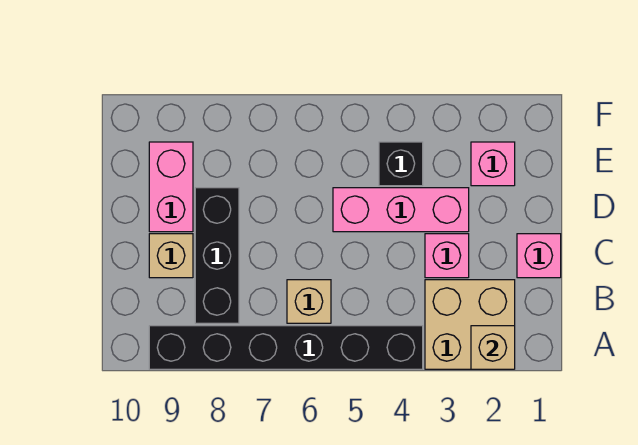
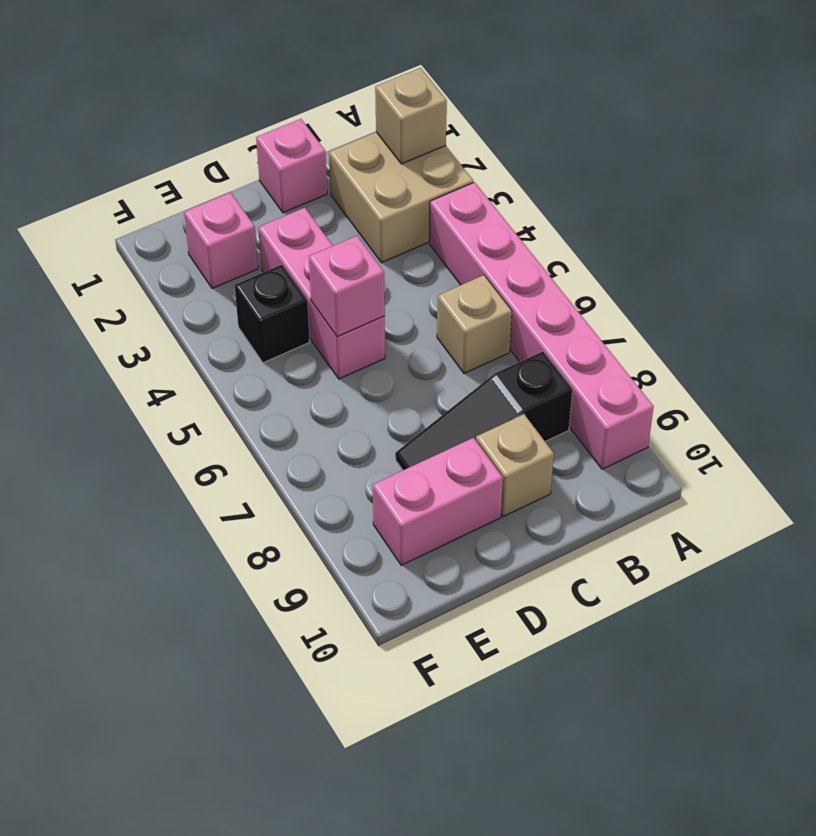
black brick A4:A9 level 1 -> pink brick A4:A9 level 1
black brick B8:D8 level 1 -> black slope B8:D8 level 1 top B
pink brick C3 level 1 -> pink brick D5 level 2

